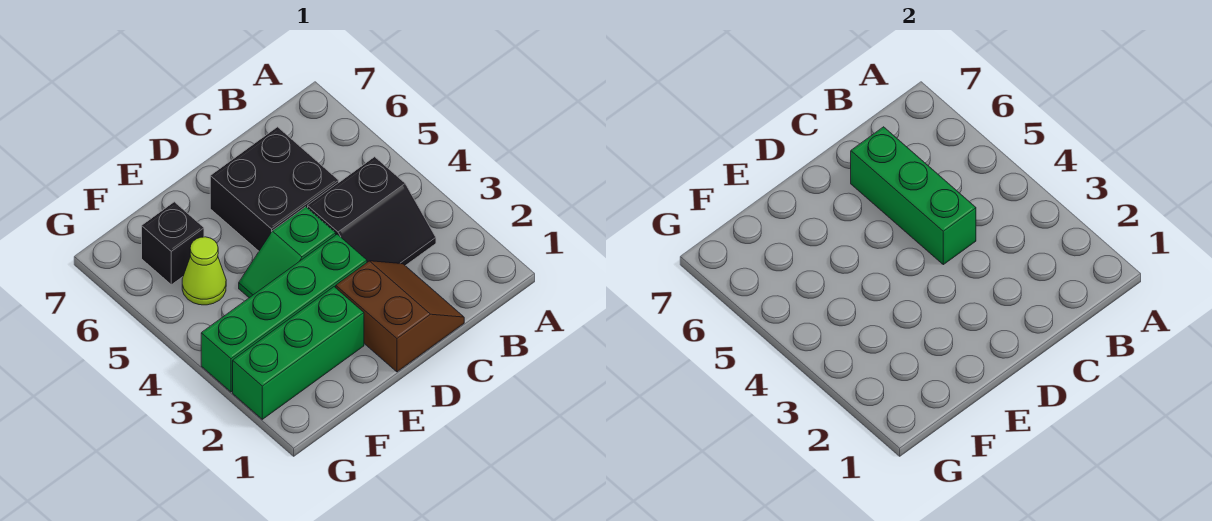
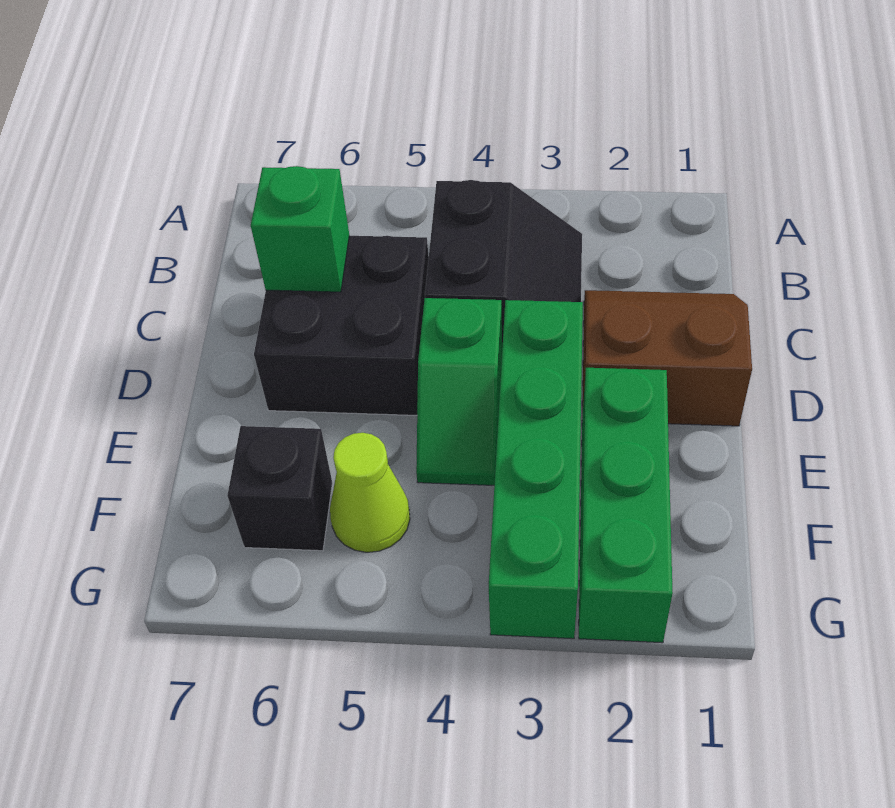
green brick C4:C6 level 2 -> green brick C6 level 2

